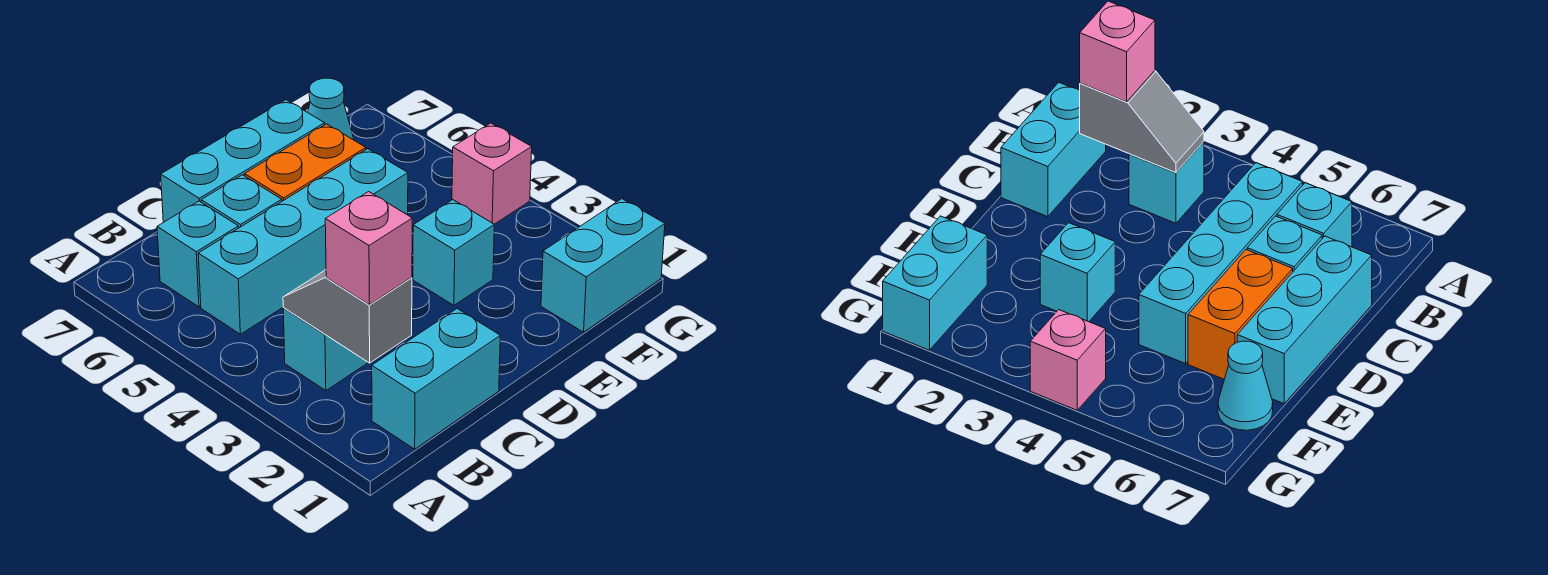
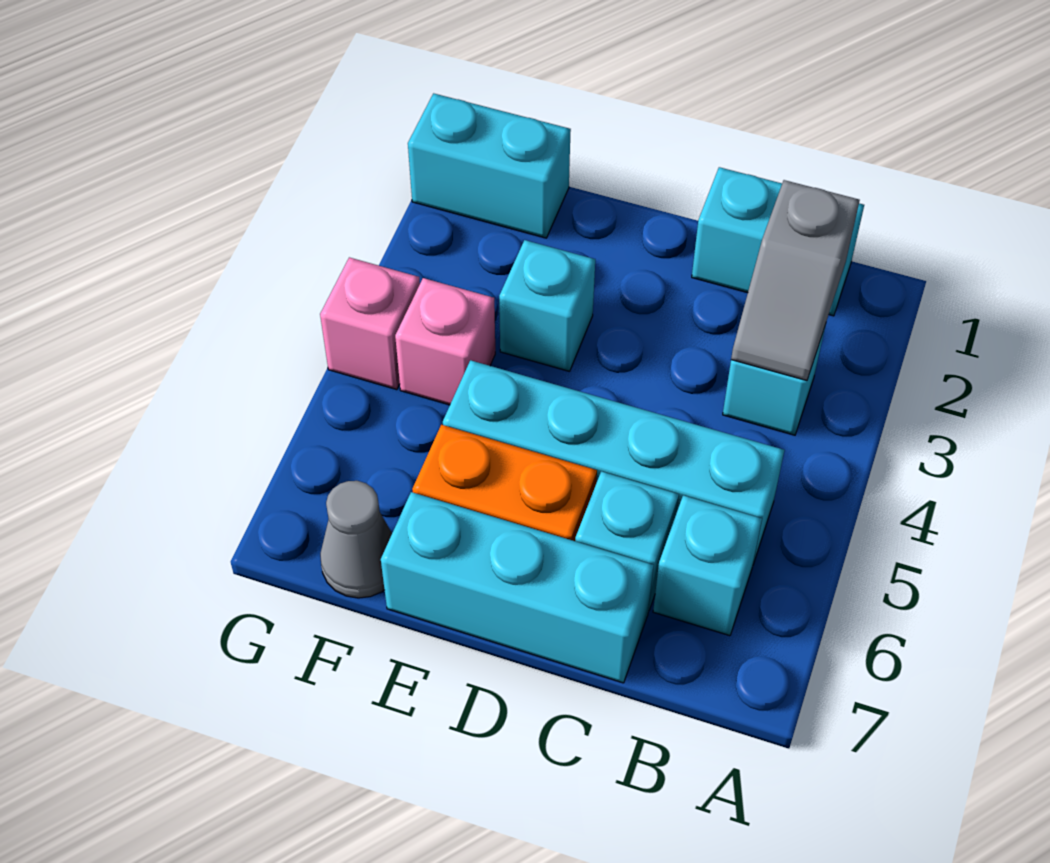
pink brick B2 level 3 -> pink brick F4 level 1
cyan cone F7 level 1 -> grey cone F7 level 1

